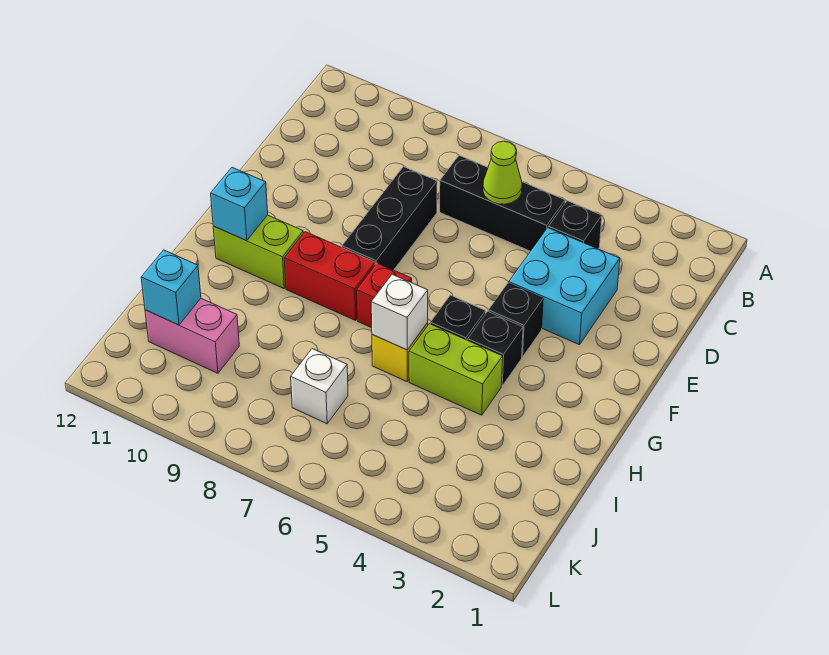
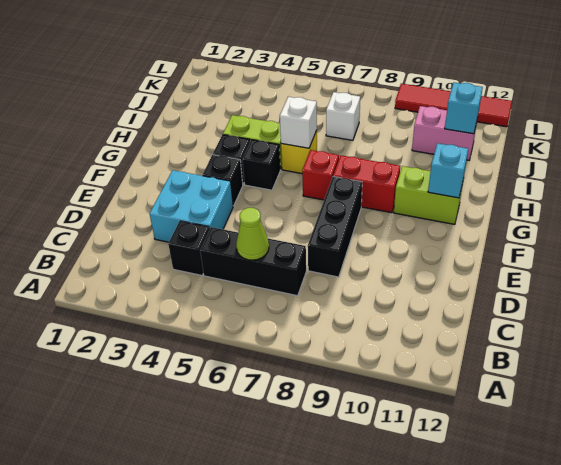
none -> red tile L9:L12 level 1

